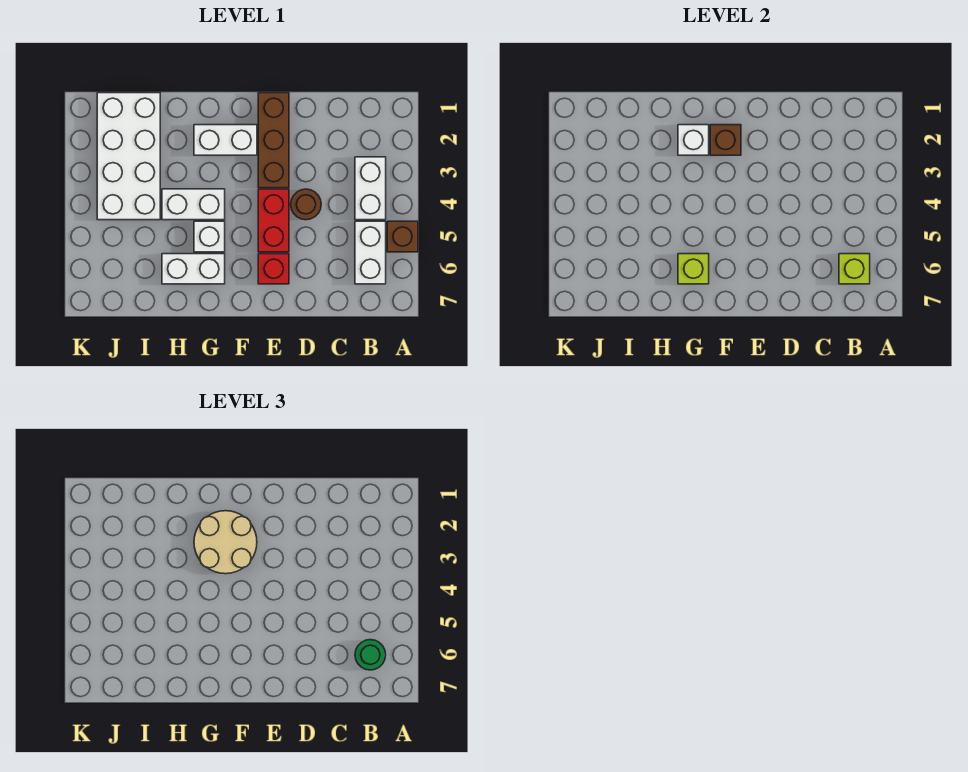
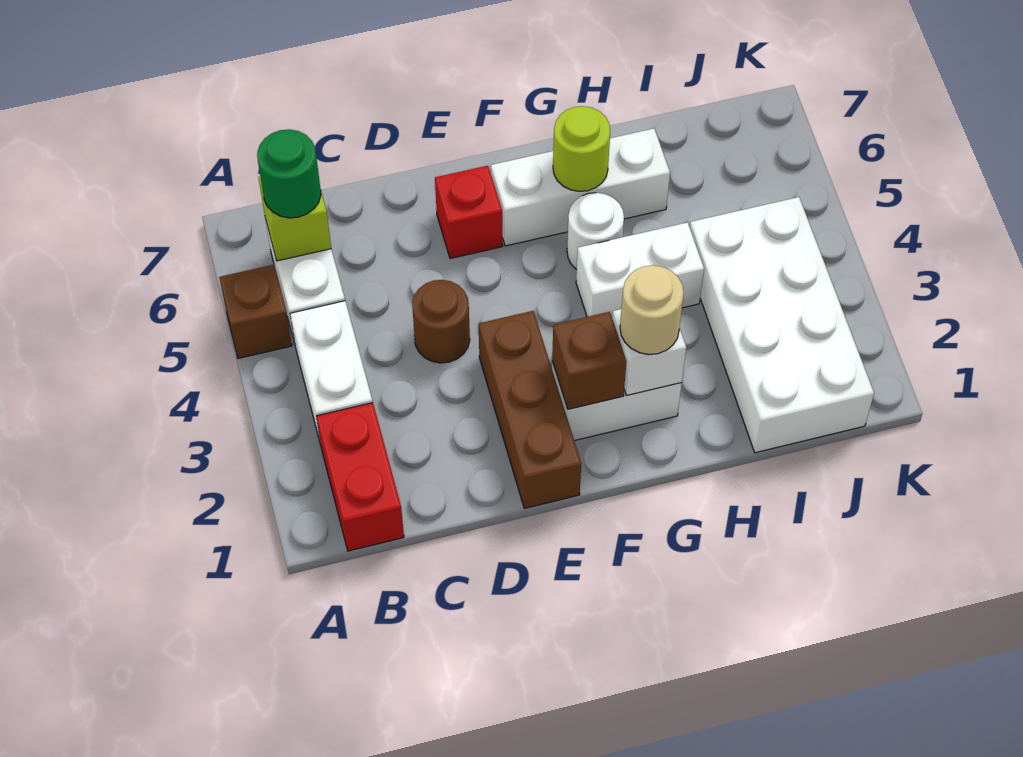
red brick E4:E5 level 1 -> red brick B1:B2 level 1
tan round brick F2:G3 level 3 -> tan round brick G2 level 3
white brick G5 level 1 -> white round brick G5 level 1
white brick G6:H6 level 1 -> white brick F6:H6 level 1
lime brick G6 level 2 -> lime round brick G6 level 2

